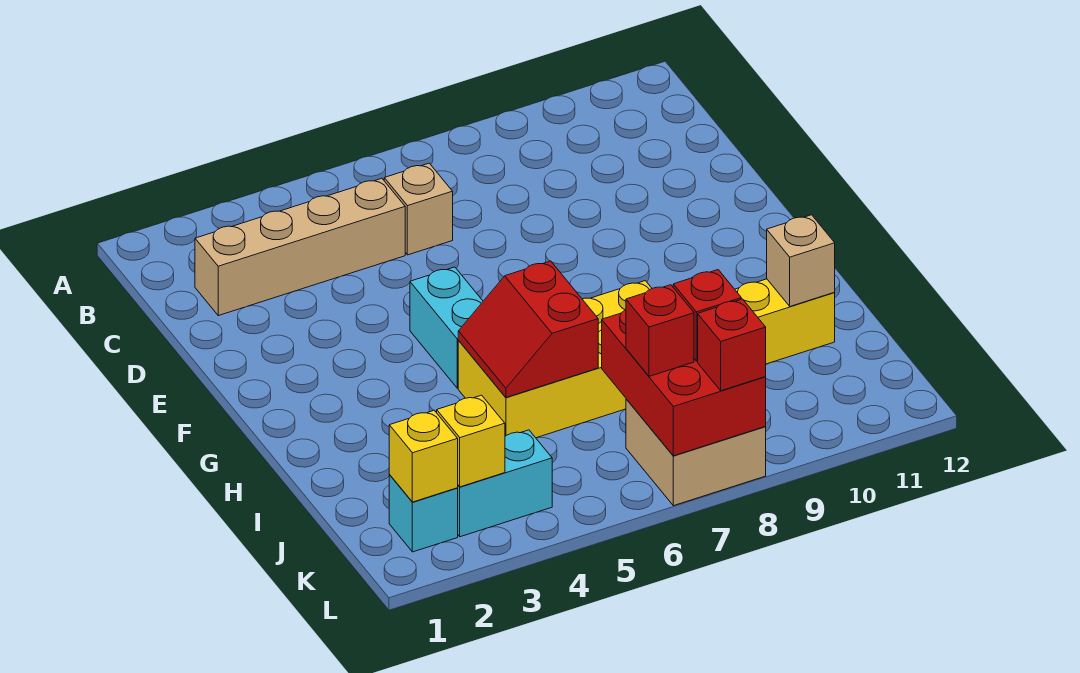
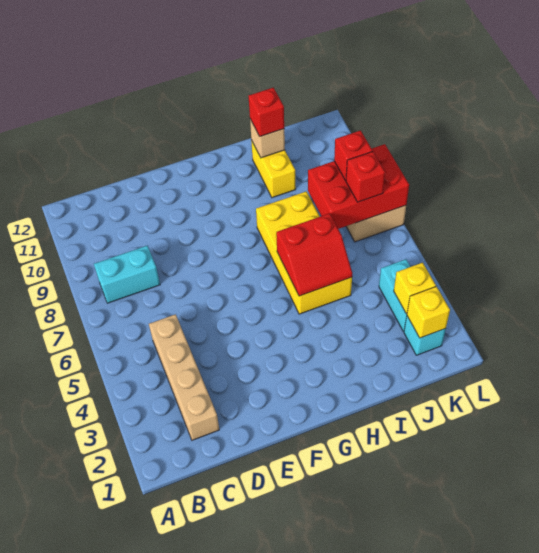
tan brick C6 level 1 -> none
cyan brick F5:G5 level 1 -> cyan brick B8:C8 level 1
red brick L8 level 3 -> red brick I11 level 3

